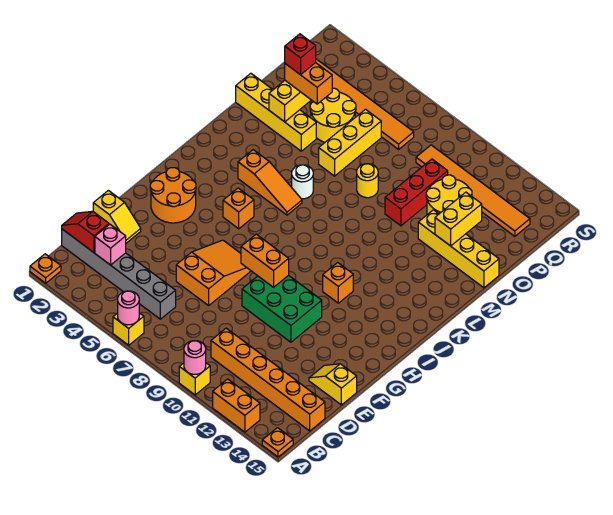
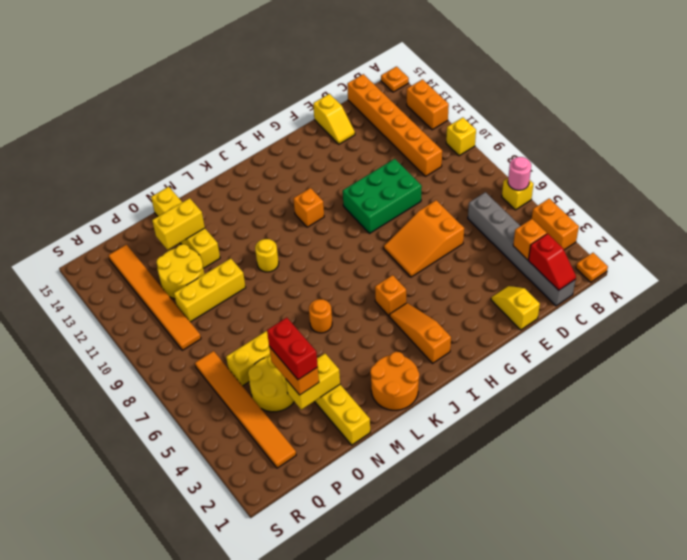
pink round brick A10 level 2 -> none
pink brick C3 level 2 -> orange brick C3 level 2
green brick F9:G11 level 1 -> green brick E9:G10 level 1
orange round brick G2:H3 level 1 -> orange round brick K1:L2 level 1
orange brick G8:G9 level 2 -> orange brick A3:A4 level 1
orange slope K4:K6 level 1 top 4 -> orange slope I2:I4 level 1 top 2
white round brick L6 level 1 -> orange round brick L6 level 1
yellow round brick N8 level 1 -> yellow round brick L10 level 1
red brick N10:P10 level 1 -> yellow brick N10:P10 level 1
red brick O3 level 4 -> red brick O3:O4 level 4

